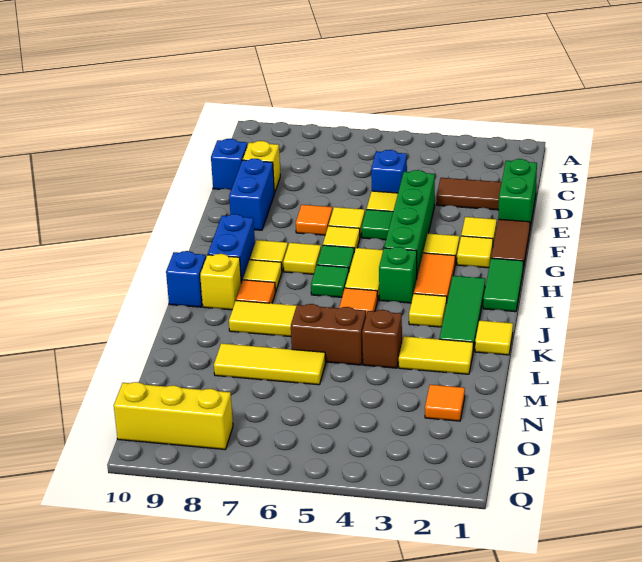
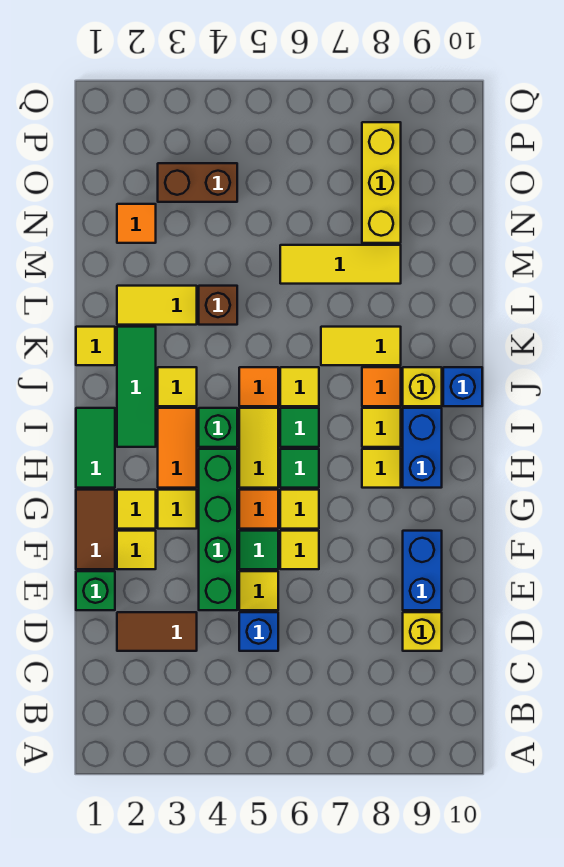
green brick D1:E1 level 1 -> green brick E1 level 1
blue brick D10 level 1 -> none
orange tile F7 level 1 -> orange tile G5 level 1
yellow tile H7 level 1 -> yellow tile J6 level 1
brown brick L5:L6 level 1 -> brown brick O3:O4 level 1
yellow brick P8:P10 level 1 -> yellow brick N8:P8 level 1

